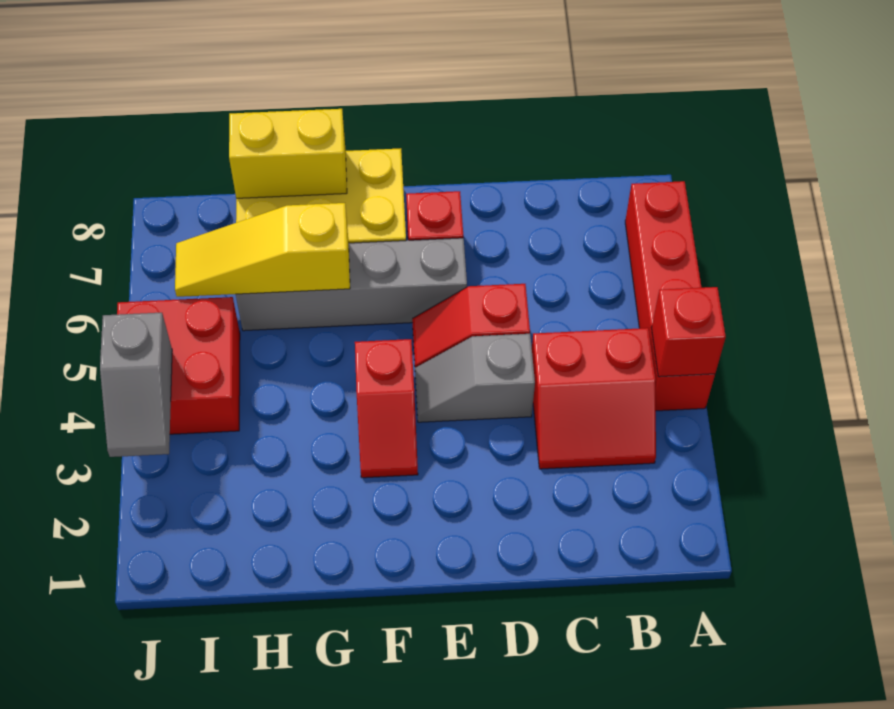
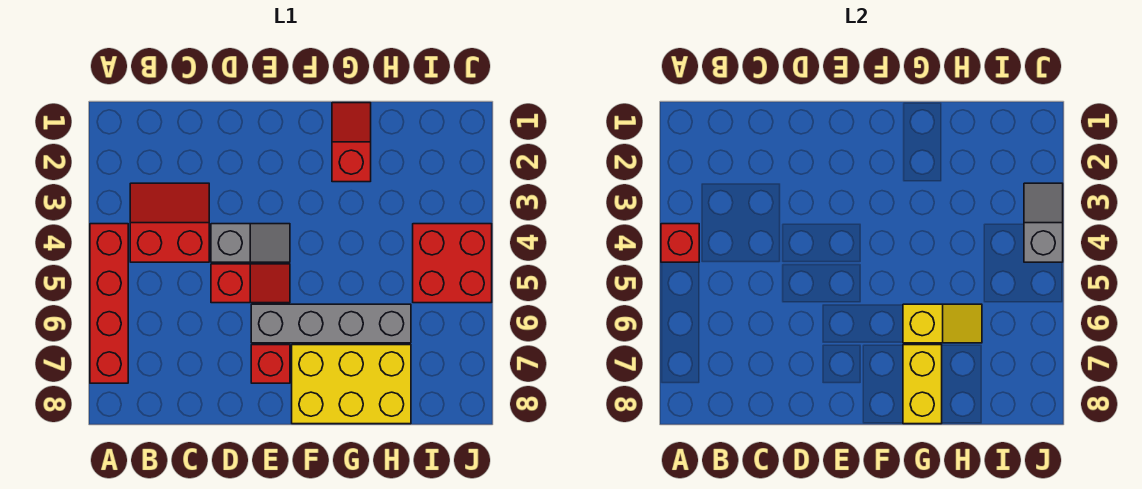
red slope F3:F4 level 1 top 4 -> red slope G1:G2 level 1 top 2
yellow slope G6:I6 level 2 top G -> yellow slope G6:H6 level 2 top G
yellow brick G8:H8 level 2 -> yellow brick G7:G8 level 2

